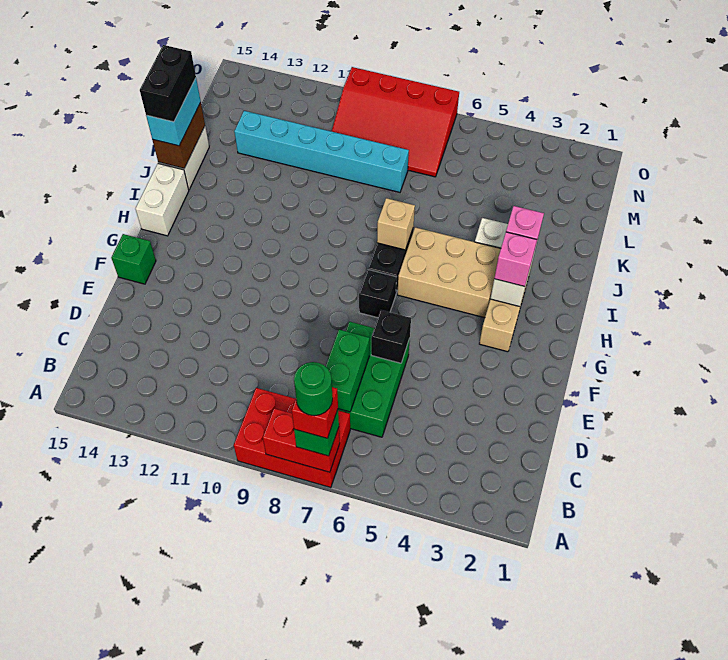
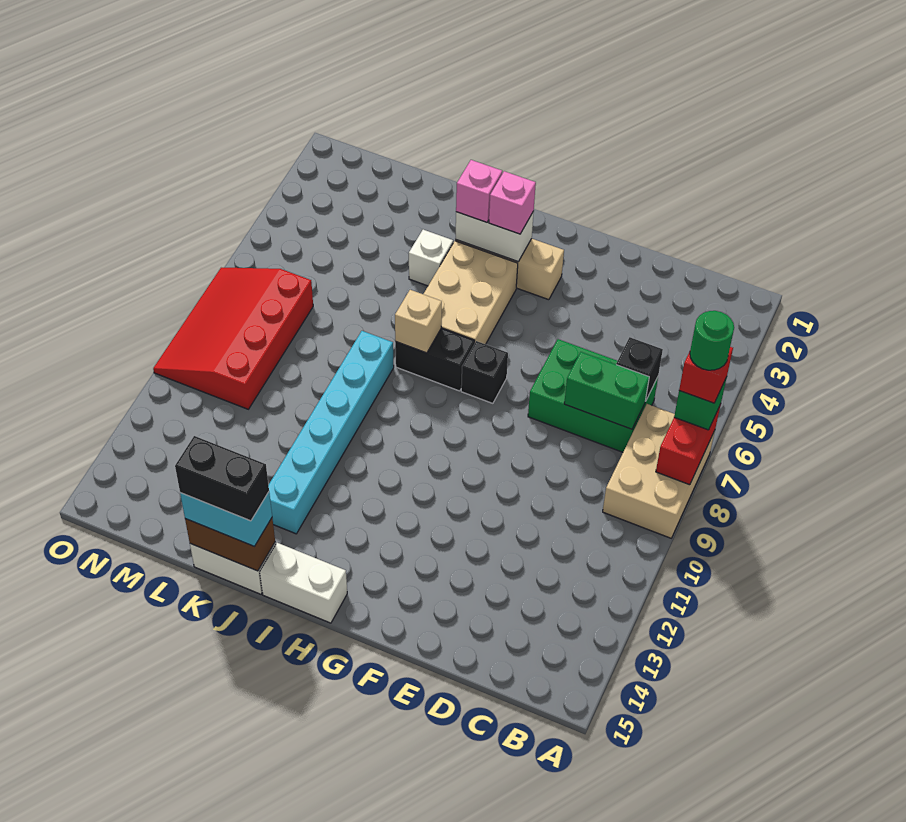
red brick A7:B9 level 1 -> tan brick A7:B9 level 1
black brick E6 level 2 -> black brick C6 level 2
green brick F15 level 1 -> none
cyan brick L8:L13 level 1 -> cyan brick J8:J13 level 1
red slope M7:O10 level 1 top O -> red slope M7:O10 level 1 top M

